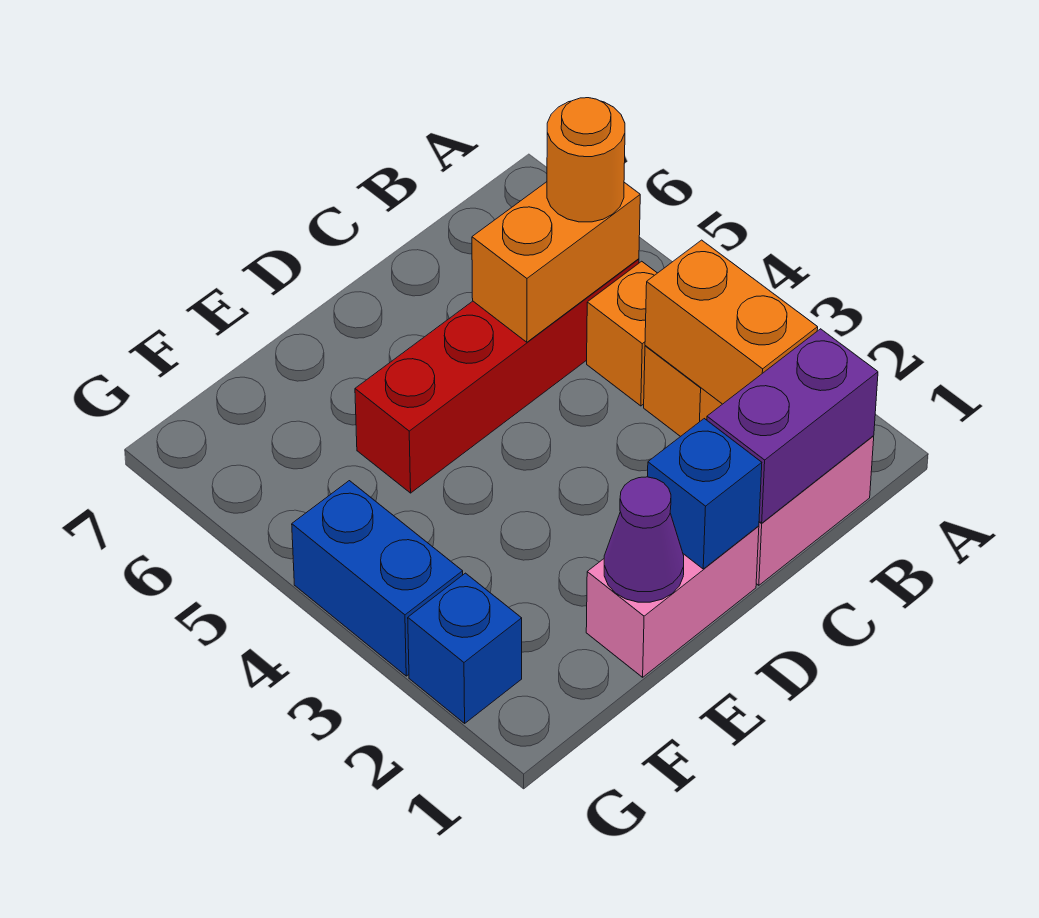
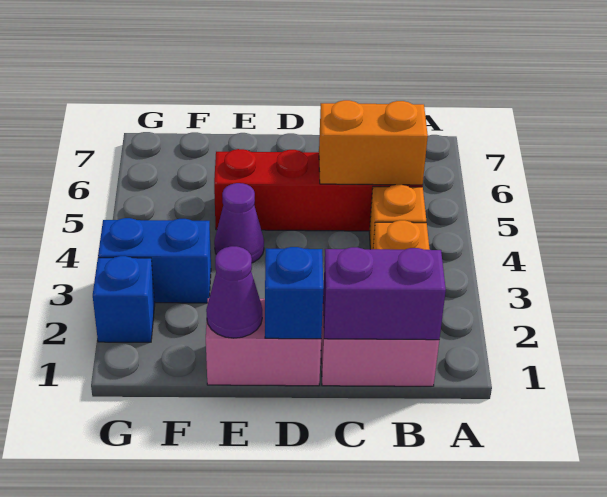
orange brick B2:B3 level 2 -> none
orange round brick B5 level 3 -> none
none -> purple cone E4 level 1
blue brick G3:G4 level 1 -> blue brick F3:G3 level 1

